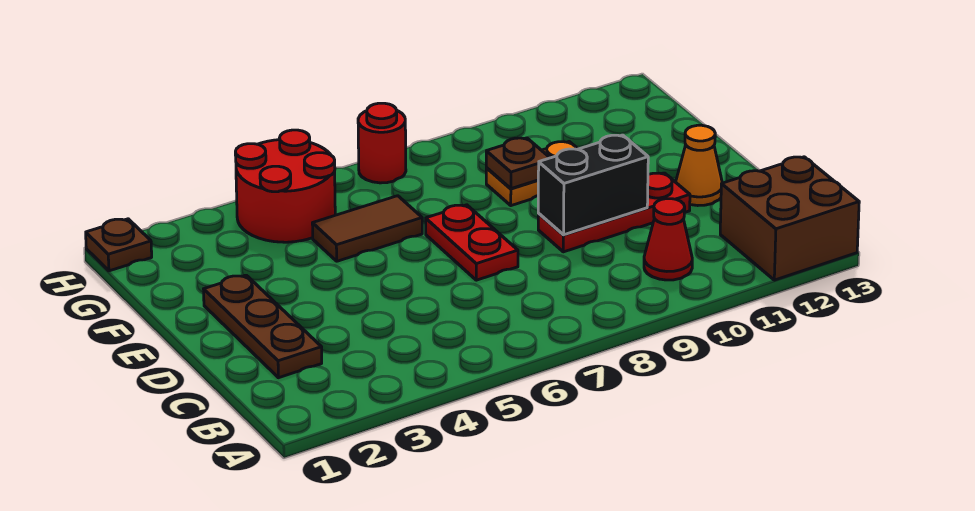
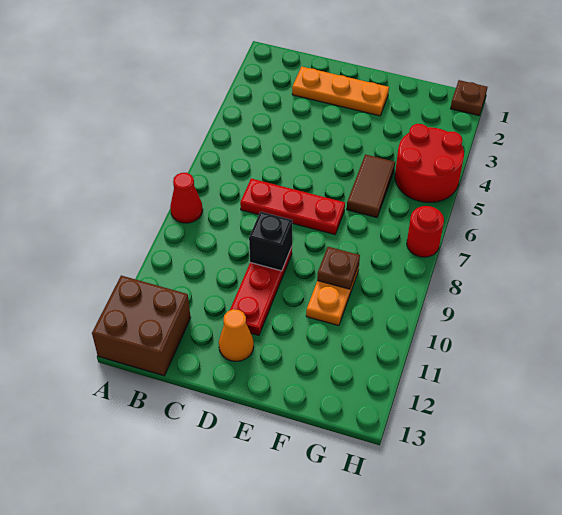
red cone B10 level 1 -> red cone A8 level 1
brown plate C2:E2 level 1 -> orange plate C2:E2 level 1
red plate D7:E7 level 1 -> red plate C7:E7 level 1
black brick D9:D10 level 2 -> black brick D9 level 2

